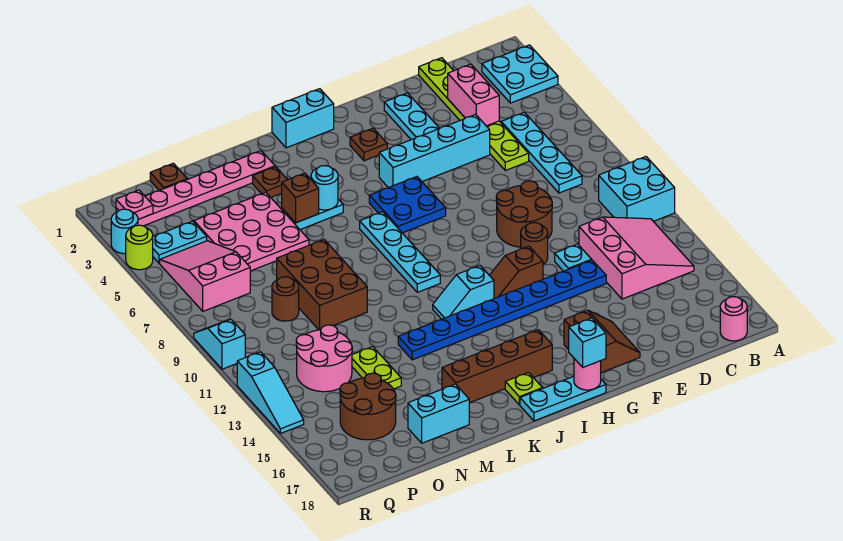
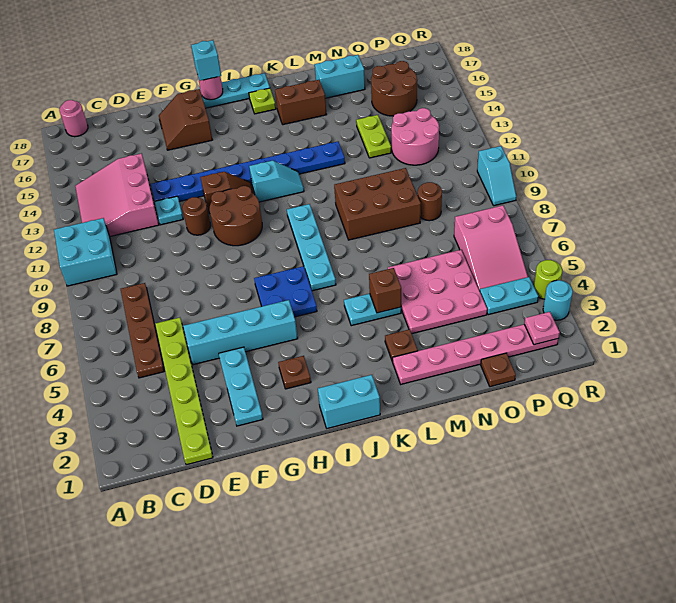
cyan plate A2:B3 level 1 -> none
cyan plate C5:C8 level 1 -> brown plate C5:C8 level 1
pink brick D3:D4 level 2 -> none
brown round brick E9:F10 level 1 -> brown round brick G10:H11 level 1
brown brick I16:L16 level 1 -> brown brick K16:L16 level 1
cyan round brick K5 level 2 -> none
brown brick M8:N10 level 1 -> brown brick L9:N10 level 1
cyan slope R12:R14 level 1 top 12 -> none

